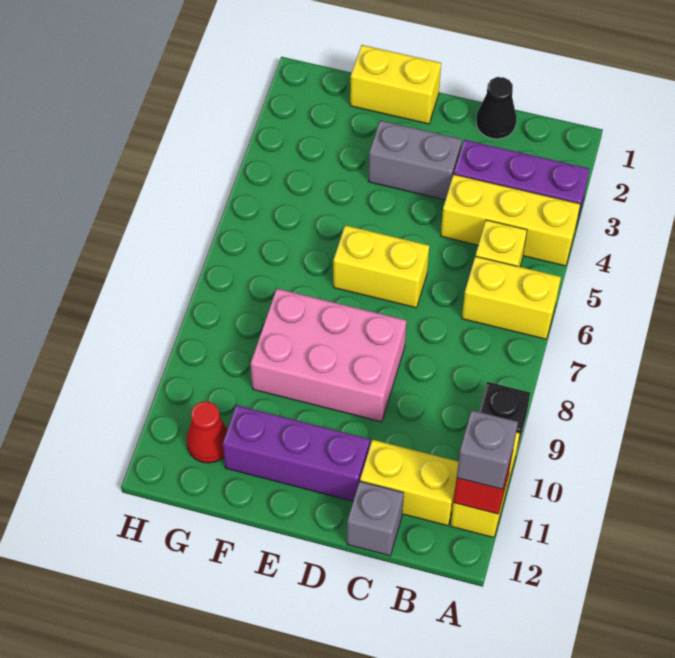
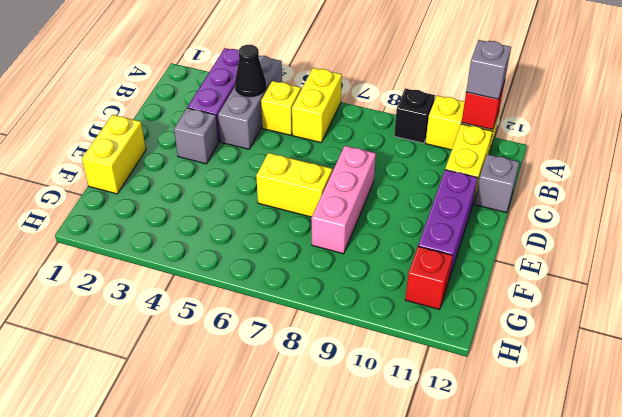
yellow brick A4:C4 level 1 -> grey brick A4:C4 level 1
black cone C1 level 1 -> black cone B4 level 2
grey brick D3:E3 level 1 -> grey brick D3 level 1
yellow brick D6:E6 level 1 -> yellow brick E6:E7 level 1
pink brick D8:F9 level 1 -> pink brick D8:F8 level 1
red cone G11 level 1 -> red brick G11 level 1

